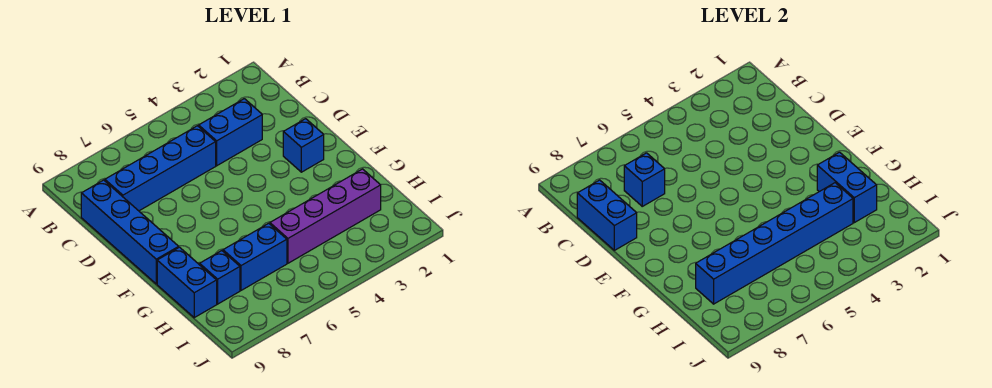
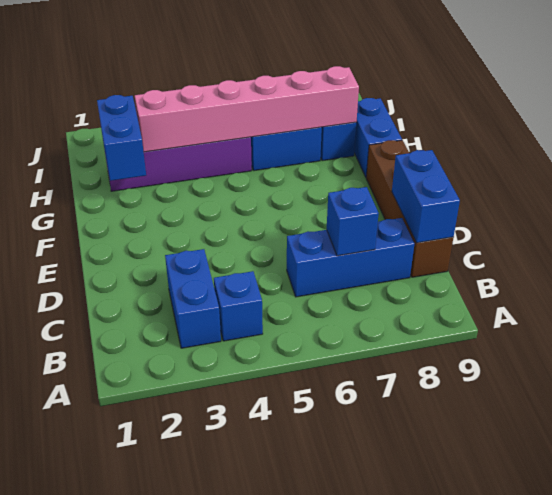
blue brick C3:C4 level 1 -> blue brick B3:C3 level 1
blue brick C5:C8 level 1 -> blue brick C6:C8 level 1
blue brick C9:F9 level 1 -> brown brick C9:F9 level 1
blue brick E2 level 1 -> blue brick B4 level 1
blue brick H3:H8 level 2 -> pink brick H3:H8 level 2

